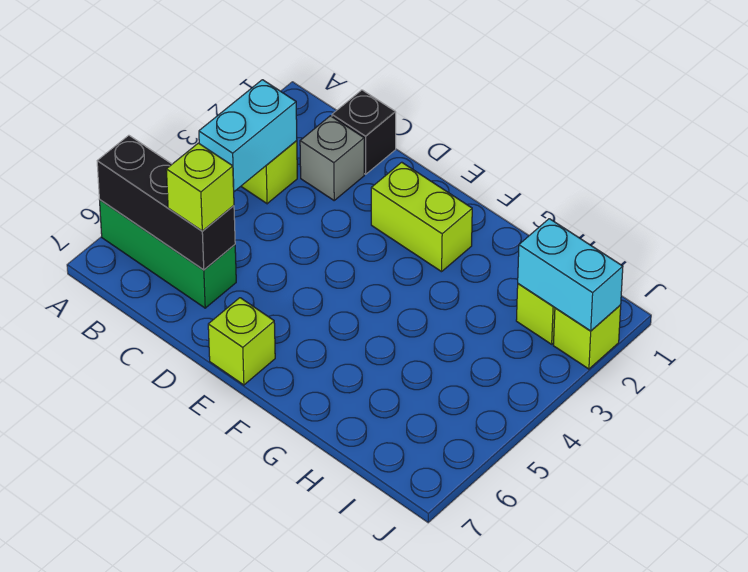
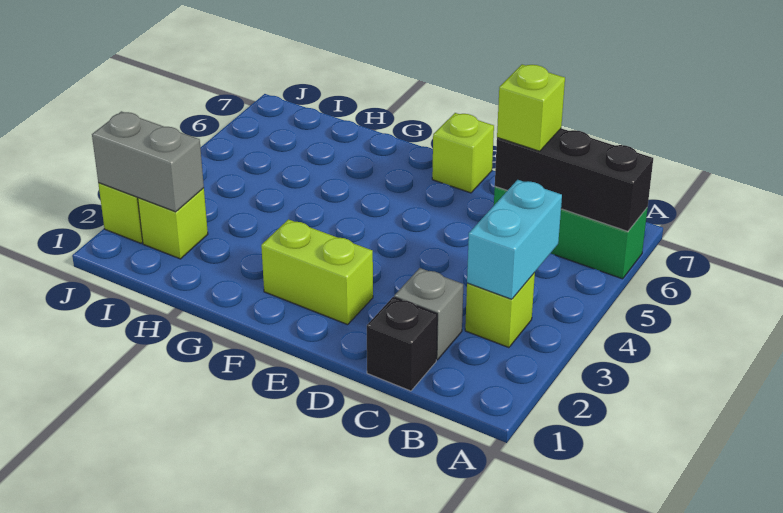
cyan brick I2:J2 level 2 -> grey brick I2:J2 level 2

